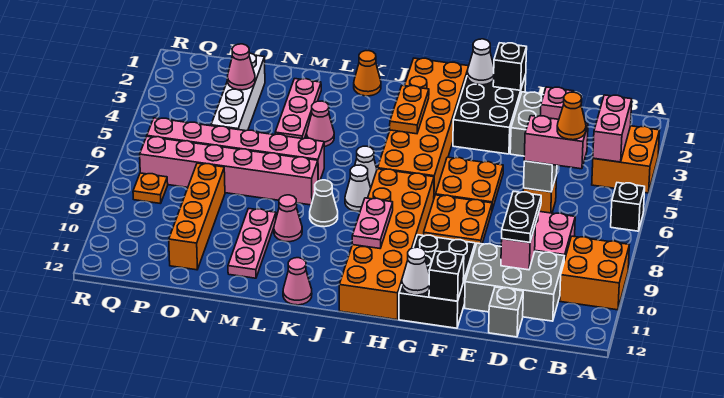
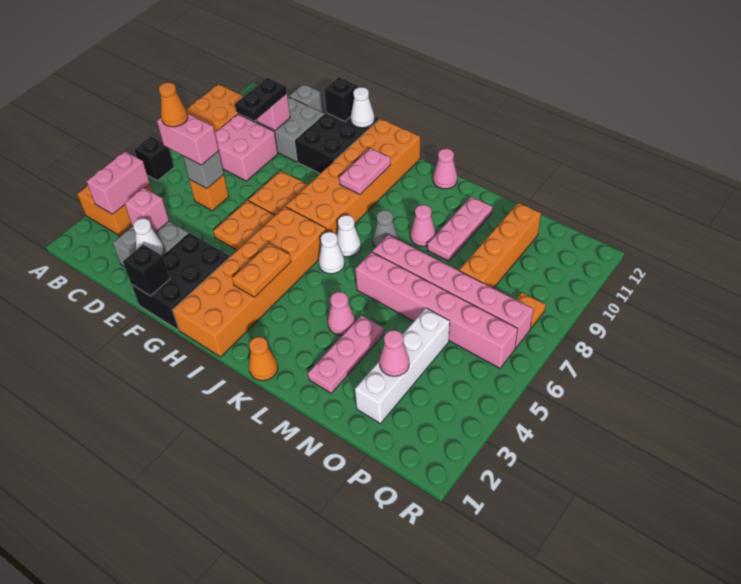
white cone G1 level 2 -> white cone E2 level 2

